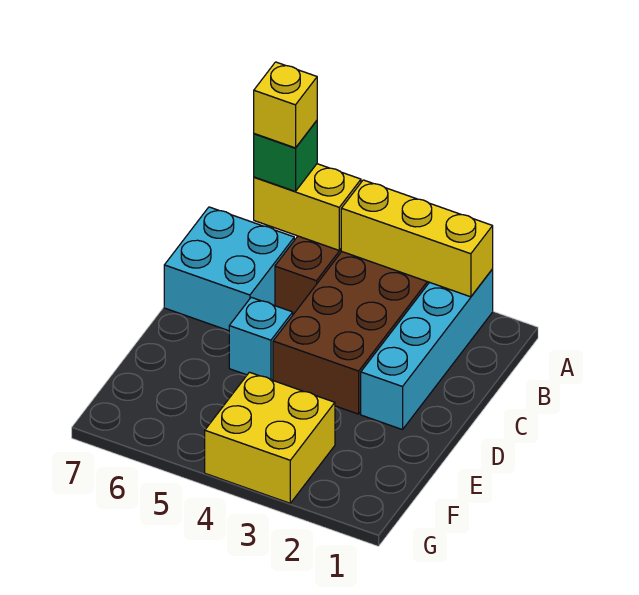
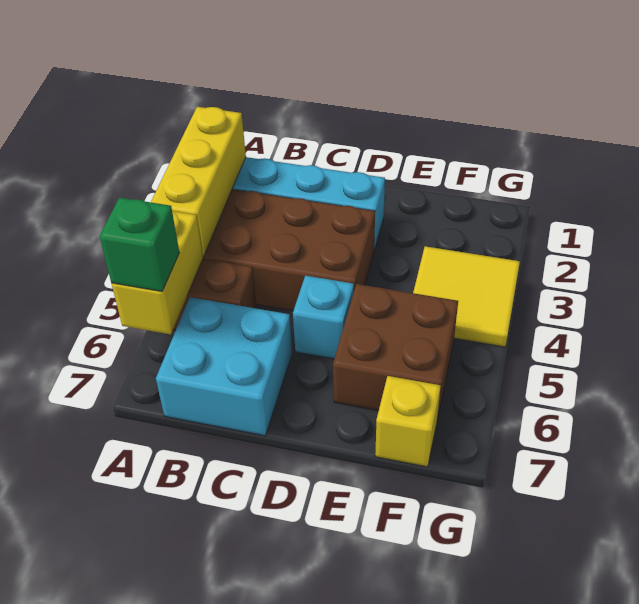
yellow brick A6 level 4 -> yellow brick F7 level 1
none -> brown brick E5:F6 level 1
yellow brick F3:G4 level 1 -> yellow tile F3:G4 level 1

